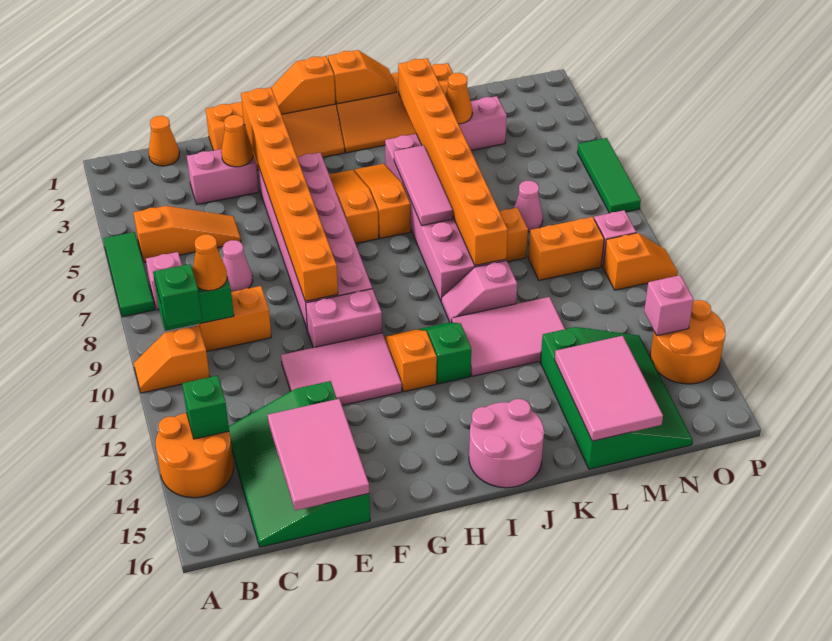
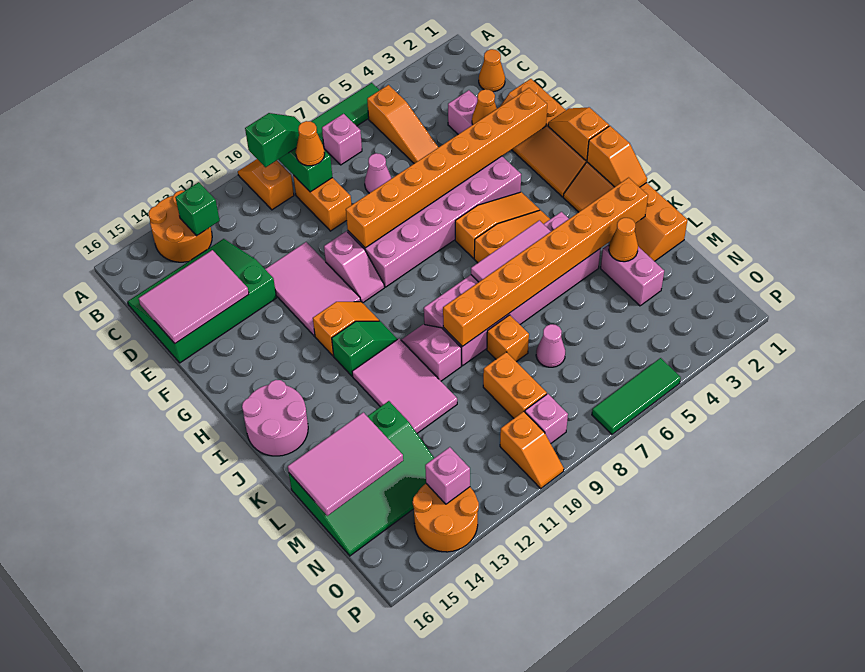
pink brick F10:G10 level 1 -> pink slope F10:G10 level 1 top F

